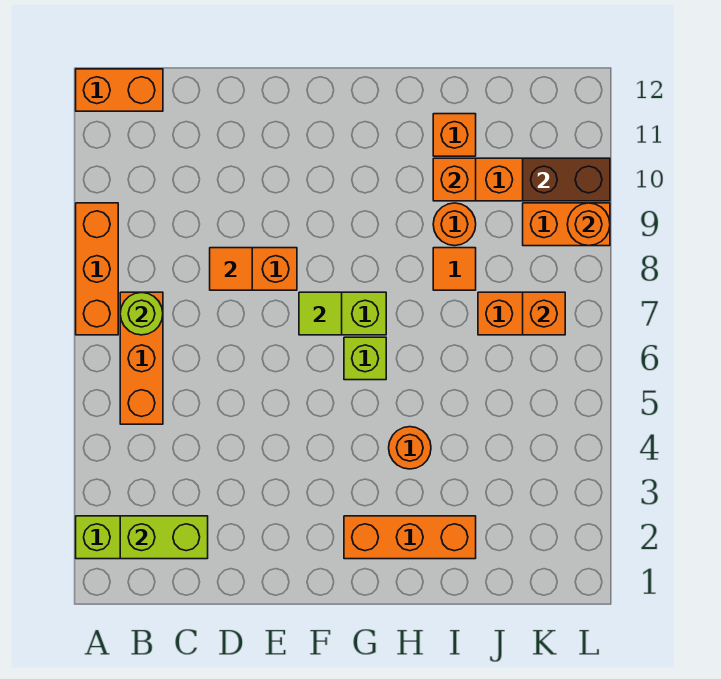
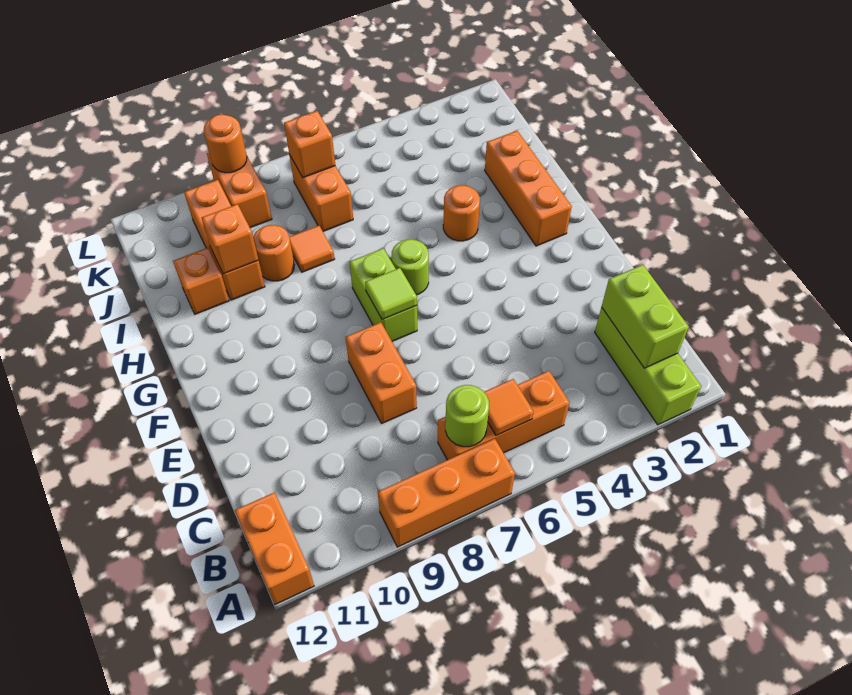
orange tile D8 level 2 -> orange tile B6 level 2
lime brick G6 level 1 -> lime round brick G6 level 1
brown brick K10:L10 level 2 -> none

